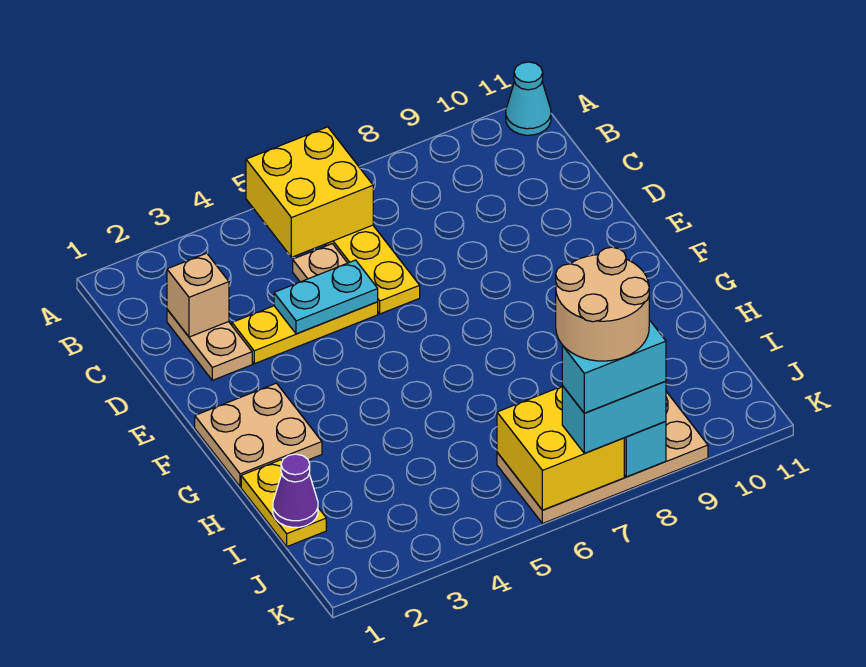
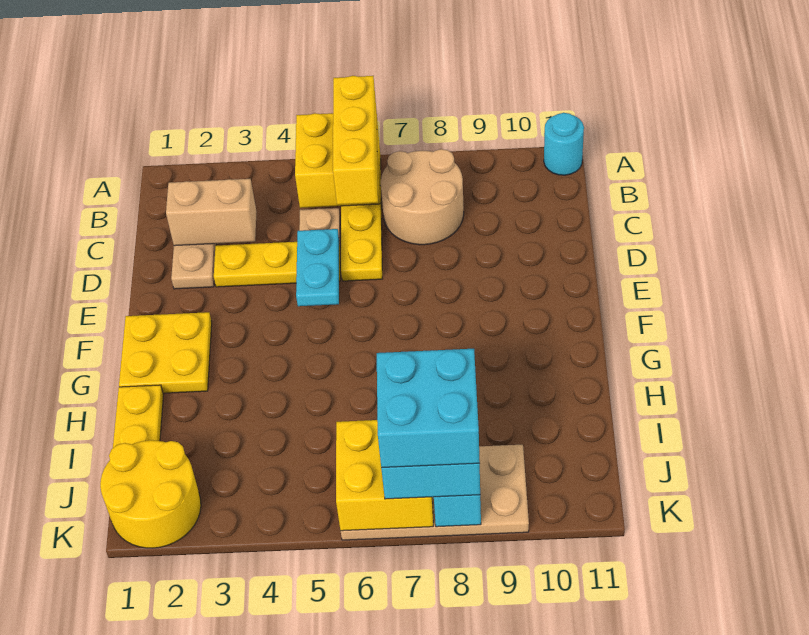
none -> yellow brick A6:C6 level 3
cyan cone A11 level 1 -> cyan round brick A11 level 1
tan brick C2 level 2 -> tan brick C2:C3 level 2
cyan plate D4:D5 level 2 -> cyan plate D5:E5 level 2
tan plate F1:G2 level 1 -> yellow plate F1:G2 level 1
purple cone I1 level 2 -> none
none -> yellow round brick J1:K2 level 1
tan round brick J7:K8 level 5 -> tan round brick B7:C8 level 1
cyan brick K7:K8 level 4 -> cyan brick J7:K8 level 4

